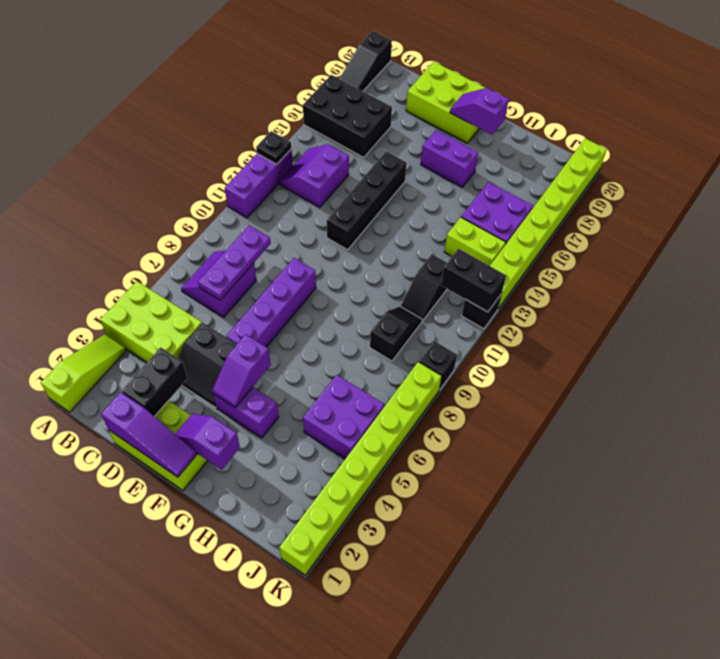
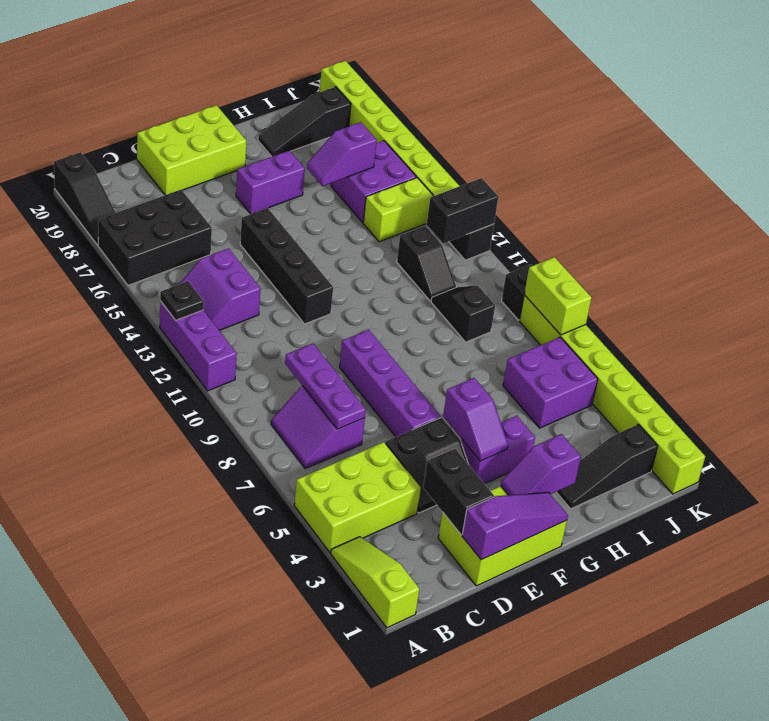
purple slope F19:G19 level 2 top G -> purple slope H16:I16 level 2 top I
none -> black slope H2:J2 level 1 top J
none -> black slope H19:J19 level 1 top J
none -> lime brick K7:K8 level 2

